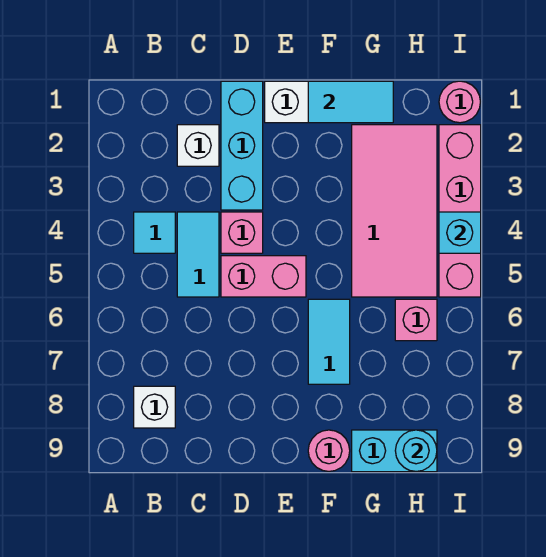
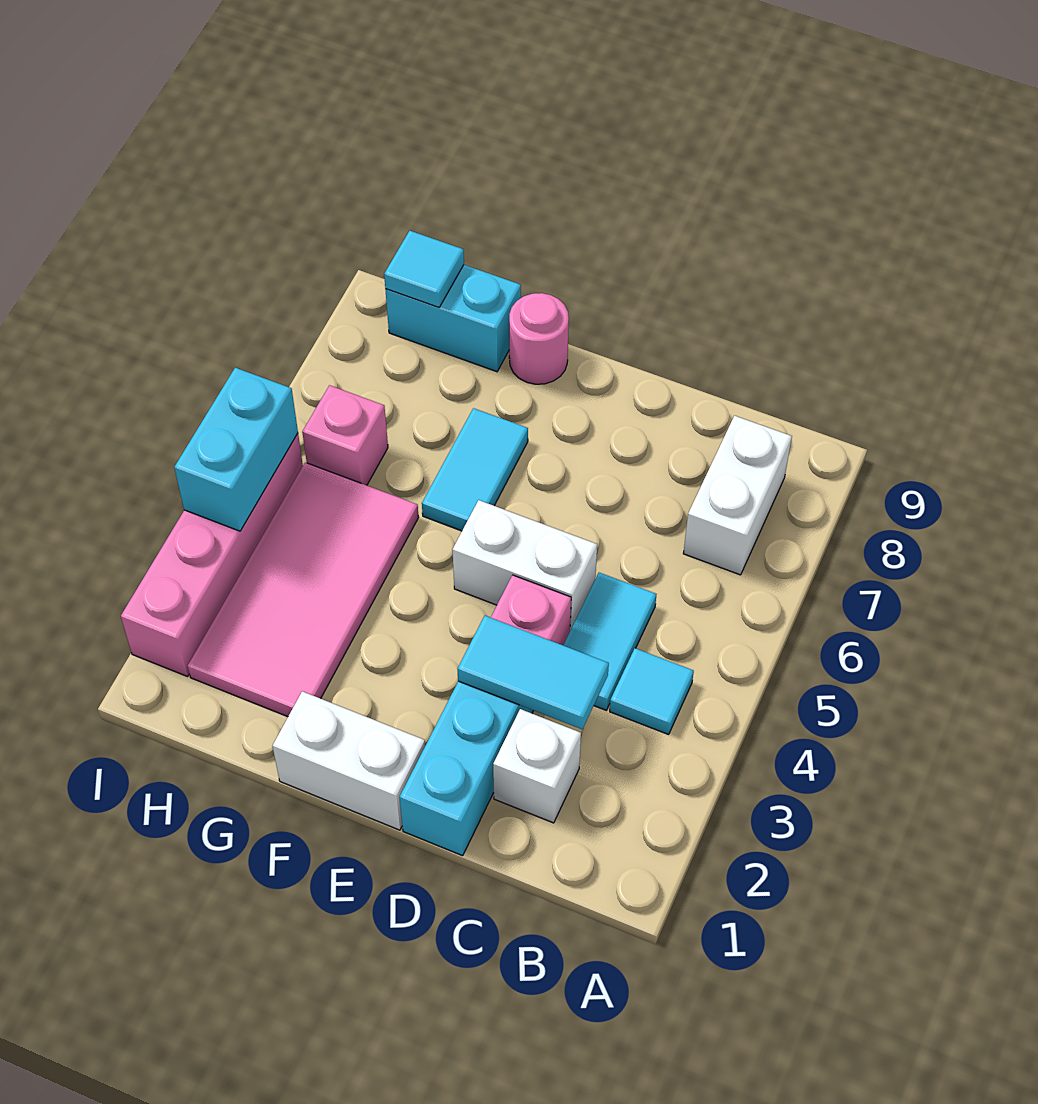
white brick B8 level 1 -> white brick B7:B8 level 1
pink brick D5:E5 level 1 -> white brick D5:E5 level 1
cyan tile F1:G1 level 2 -> cyan tile C3:D3 level 2
cyan round brick H9 level 2 -> cyan tile H9 level 2
pink round brick I1 level 1 -> none
cyan brick I4 level 2 -> cyan brick I4:I5 level 2

